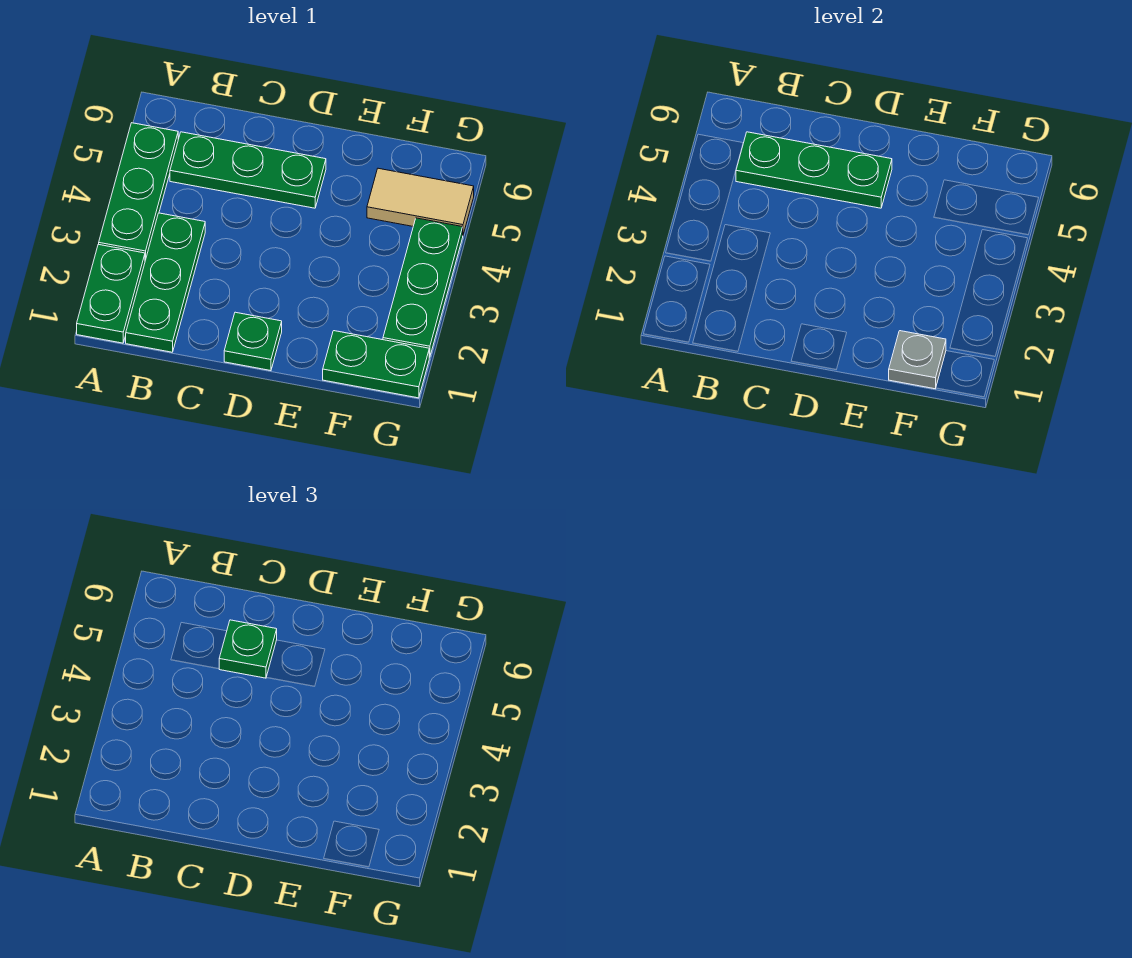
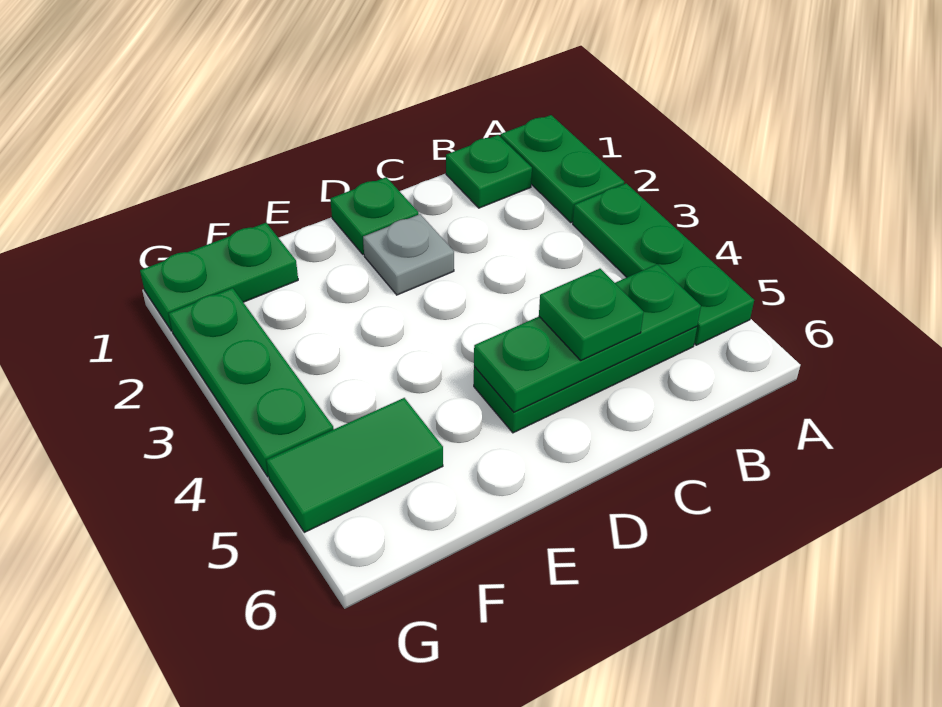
green plate B1:B3 level 1 -> green plate B1 level 1
grey plate F1 level 2 -> grey plate D2 level 1
tan tile F5:G5 level 1 -> green tile F5:G5 level 1

